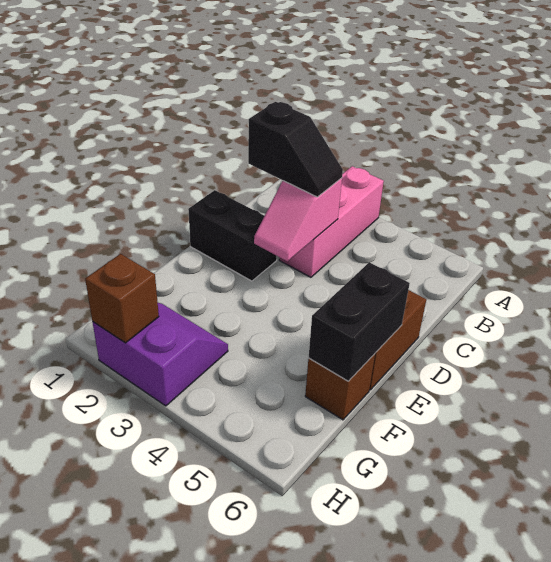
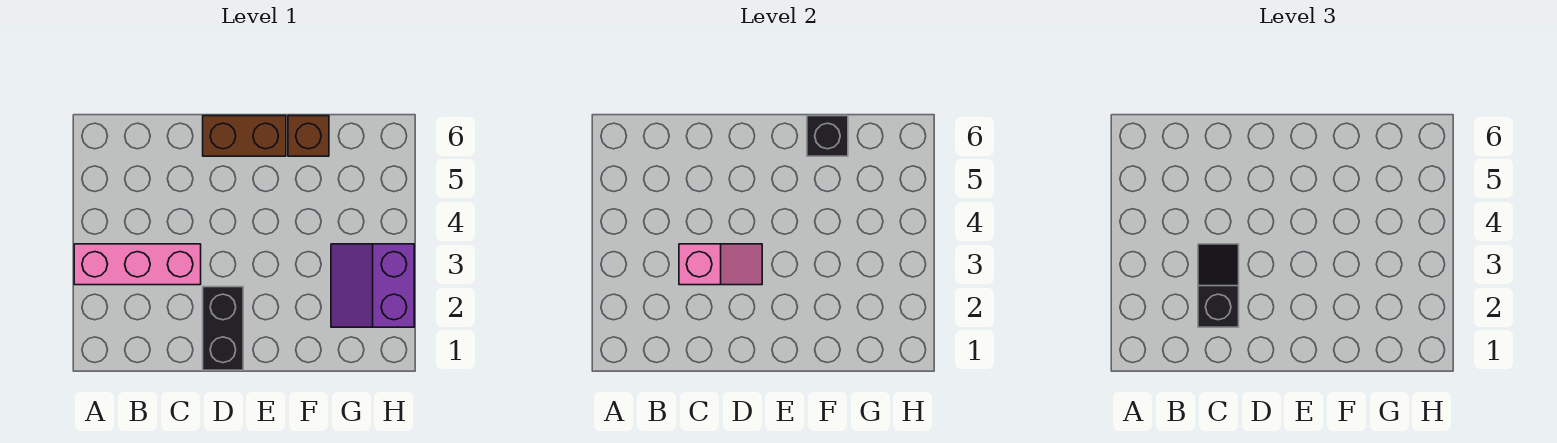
black brick E6:F6 level 2 -> black brick F6 level 2
brown brick H2 level 2 -> none

